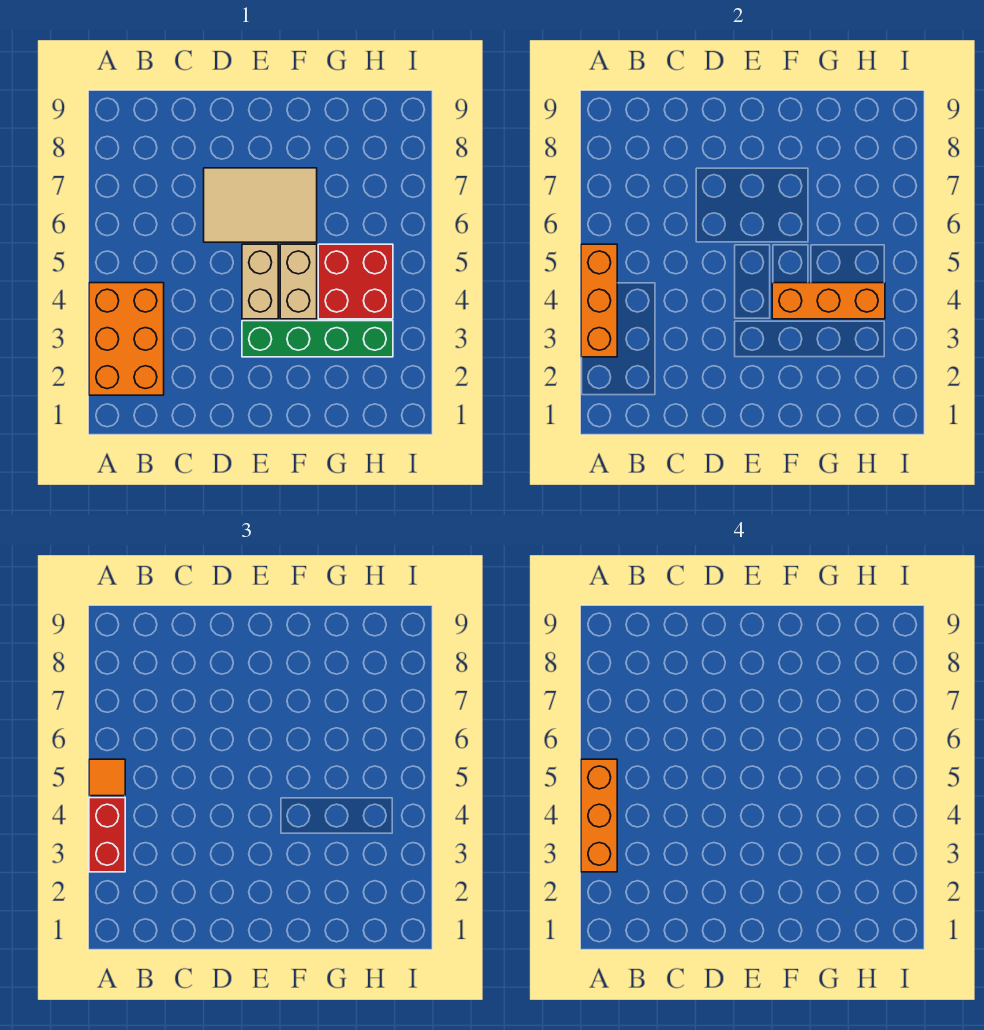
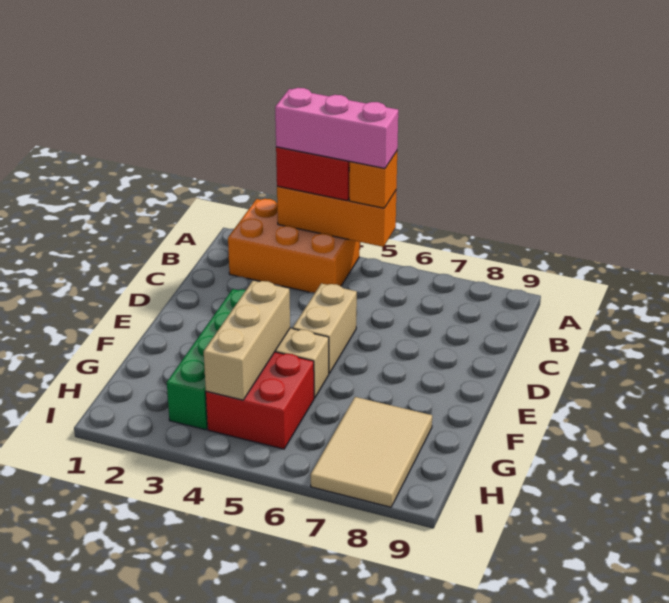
orange brick A3:A5 level 4 -> pink brick A3:A5 level 4
orange tile A5 level 3 -> orange brick A5 level 3
tan tile D6:F7 level 1 -> tan tile G7:I8 level 1
tan brick E4:E5 level 1 -> tan brick D5:E5 level 1
orange brick F4:H4 level 2 -> tan brick F4:H4 level 2

